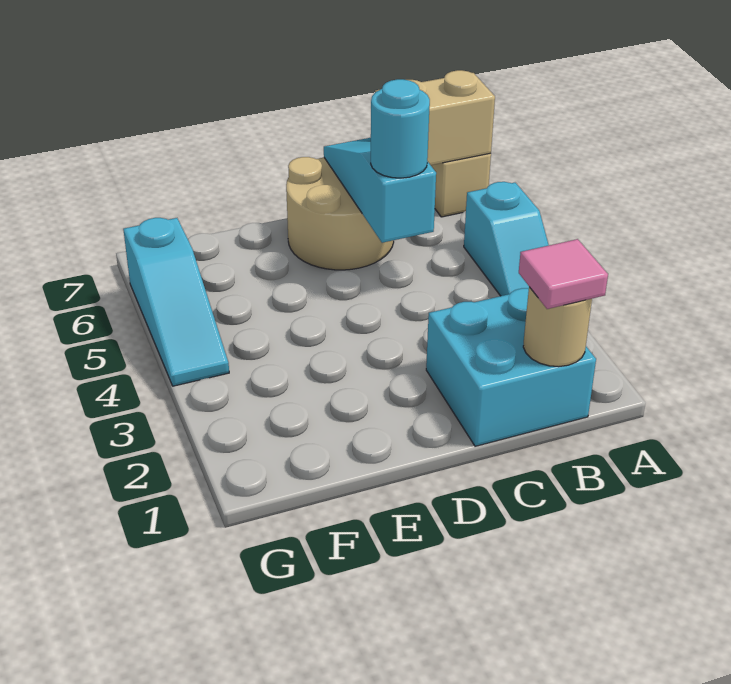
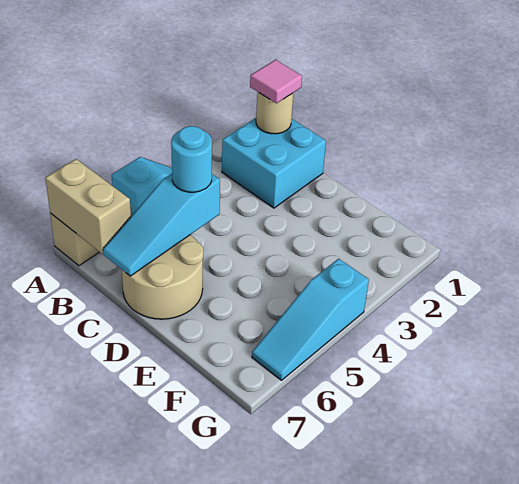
cyan slope G4:G6 level 1 top 6 -> cyan slope G4:G6 level 1 top 4

